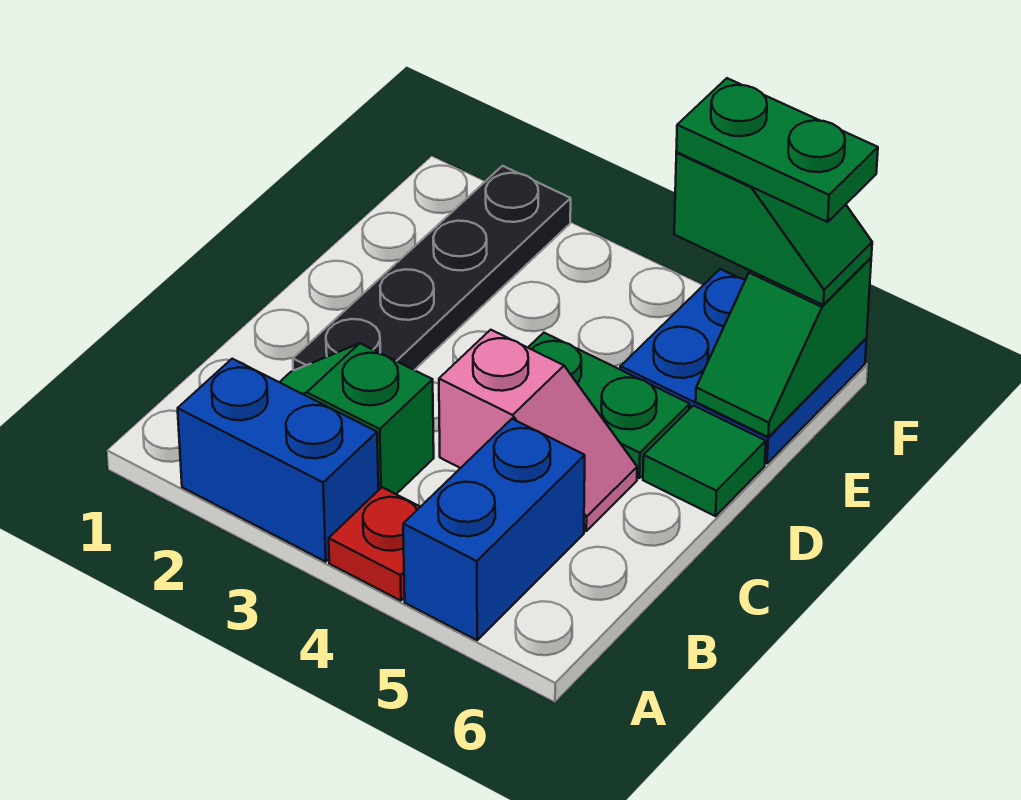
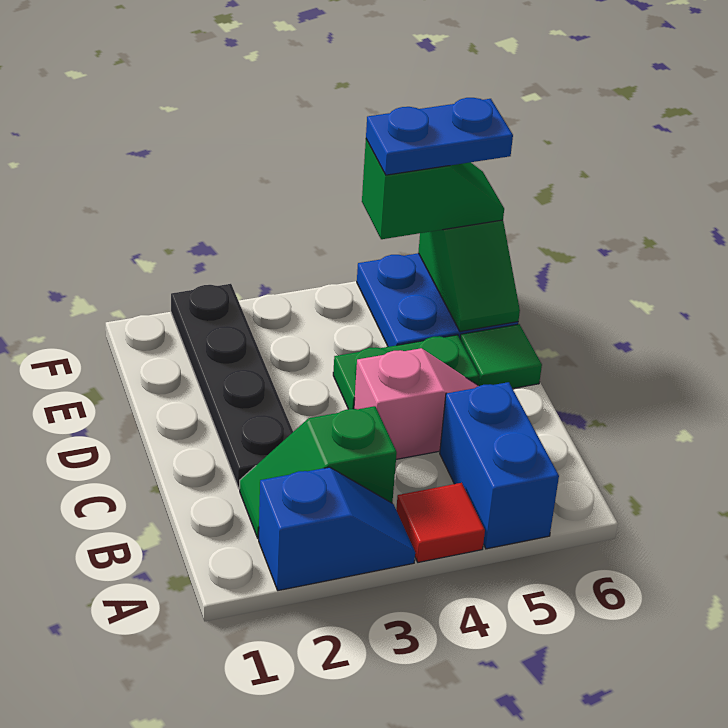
blue brick A2:A3 level 1 -> blue slope A2:A3 level 1 top 2
red plate A4 level 1 -> red tile A4 level 1
green plate F5:F6 level 4 -> blue plate F5:F6 level 4

